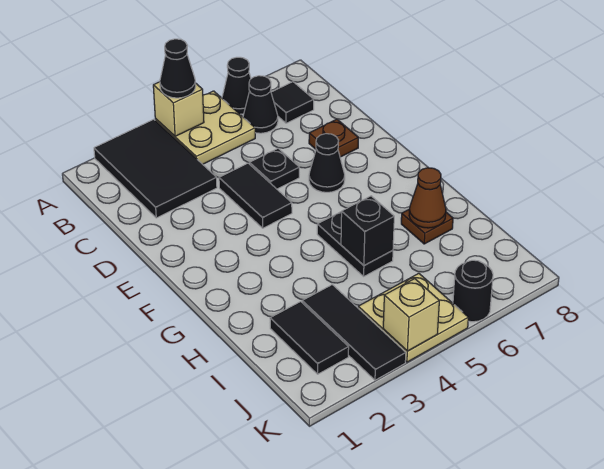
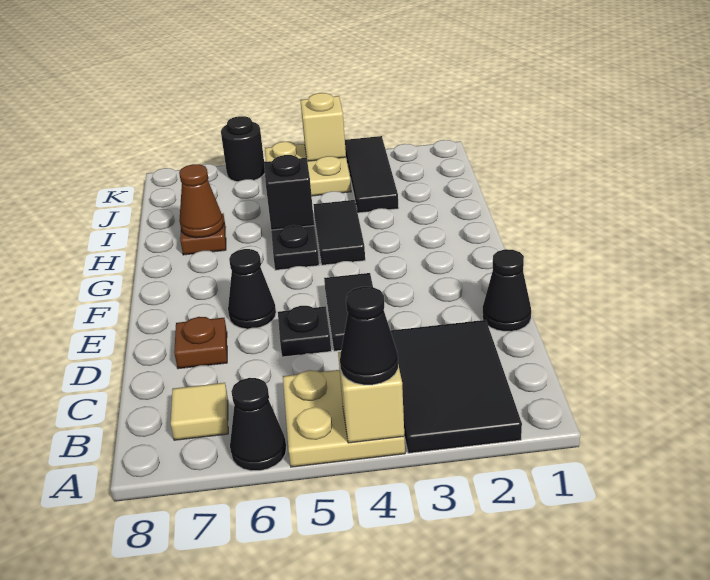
black cone B6 level 1 -> black cone D1 level 1
black tile B7 level 1 -> tan tile B7 level 1
black tile I2:J2 level 1 -> black tile G4:H4 level 1

